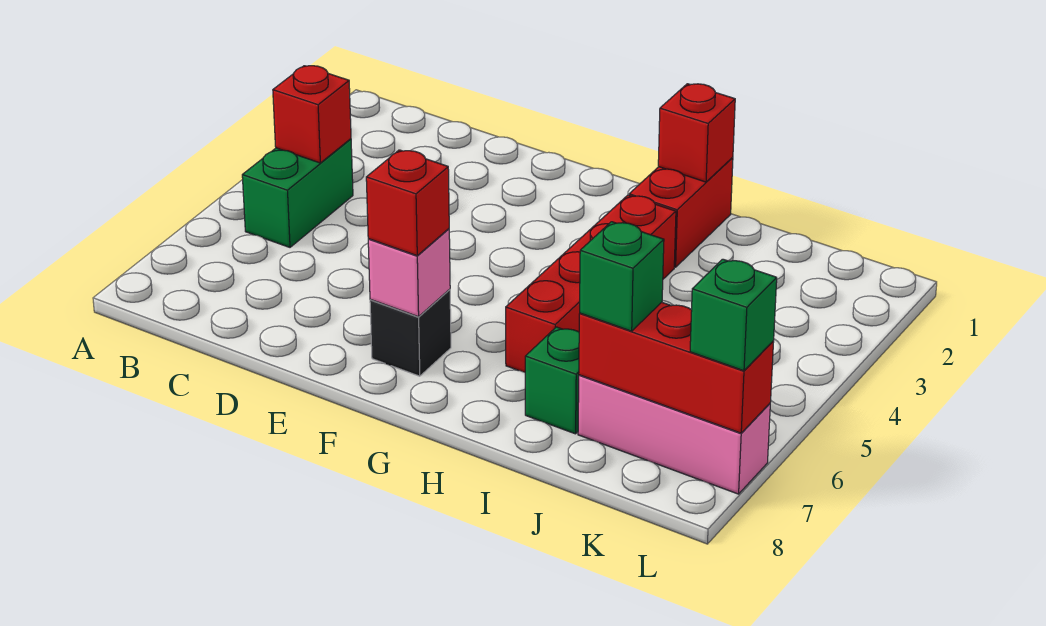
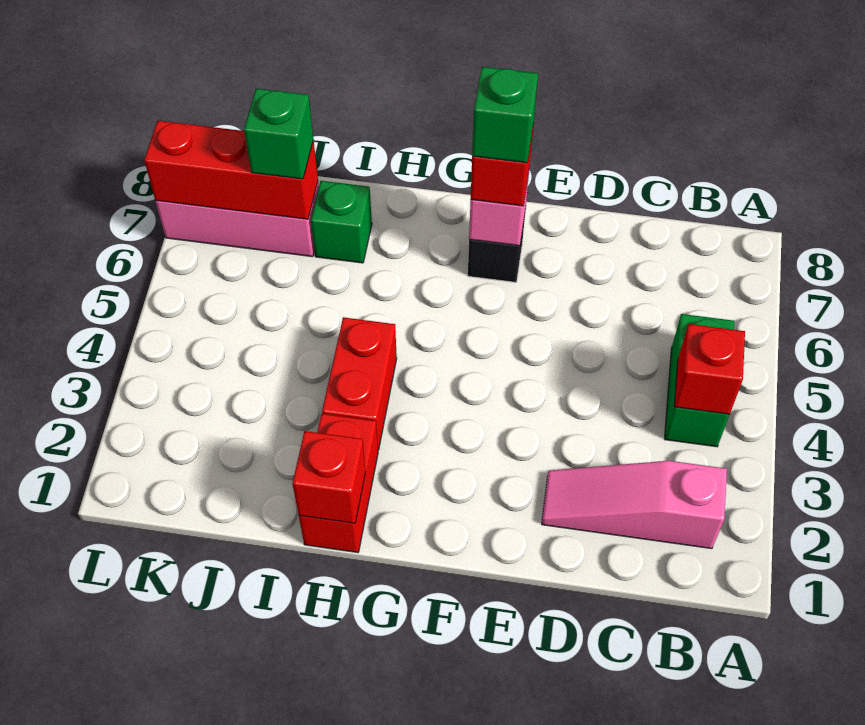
none -> pink slope B2:D2 level 1 top B
red brick H3:H6 level 1 -> red brick H3:H4 level 1
green brick L7 level 3 -> green brick F7 level 4

